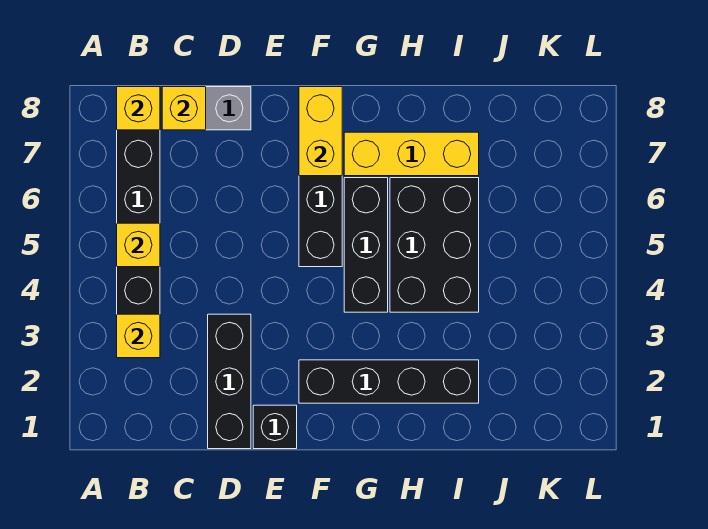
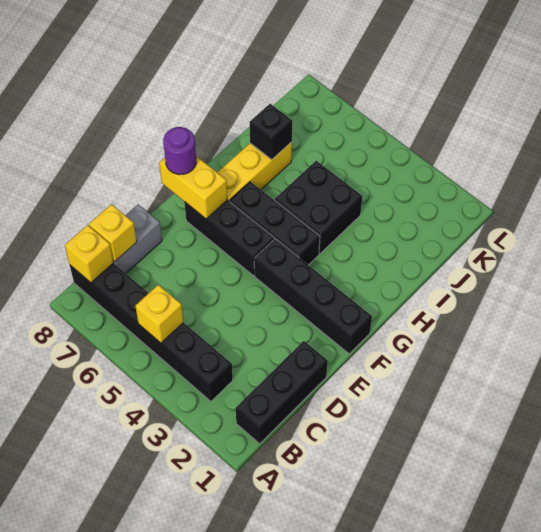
yellow brick B3 level 2 -> none
black brick D1:D3 level 1 -> black brick B1:D1 level 1
black brick E1 level 1 -> black brick I7 level 2
black brick F2:I2 level 1 -> black brick F1:F4 level 1
none -> purple round brick F8 level 3
black brick H4:I6 level 1 -> black brick H4:I5 level 1

